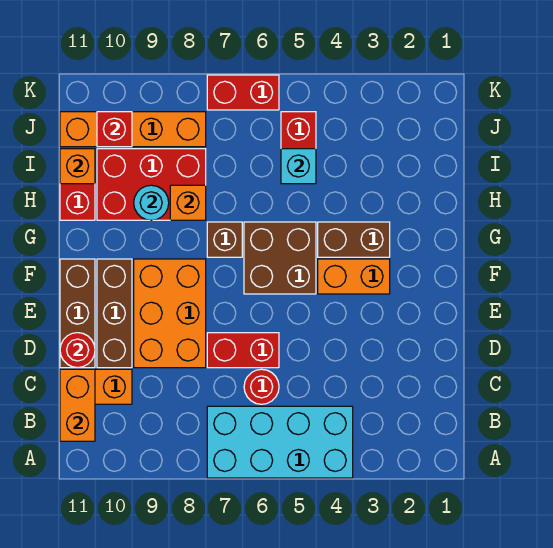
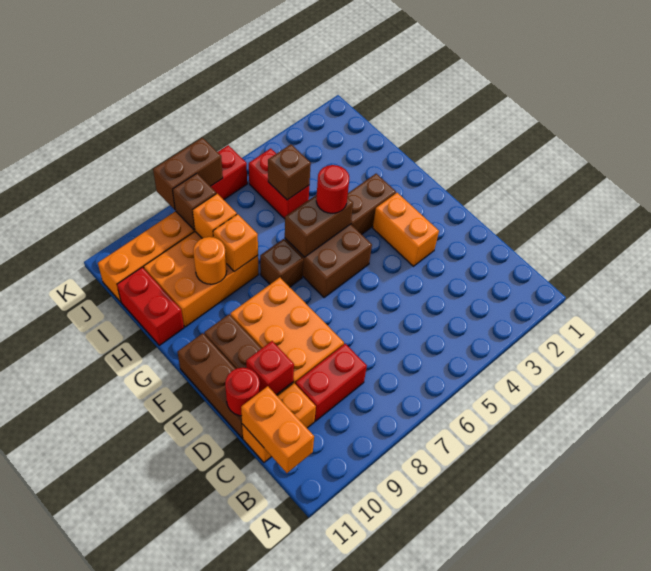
cyan brick A4:B7 level 1 -> none
red round brick C6 level 1 -> red round brick G5 level 3
red brick D6:D7 level 1 -> red brick C8:C9 level 1
orange brick F3:F4 level 1 -> orange brick E3:F3 level 1
none -> brown brick G5:G6 level 2
red brick H8:I10 level 1 -> orange brick H8:I10 level 1
cyan round brick H9 level 2 -> orange round brick H9 level 2
cyan brick I5 level 2 -> brown brick I5 level 2
orange brick I11 level 2 -> orange brick I8 level 2
none -> brown brick J8 level 2
red brick J10 level 2 -> red brick D10 level 2
none -> brown brick K7:K8 level 2

